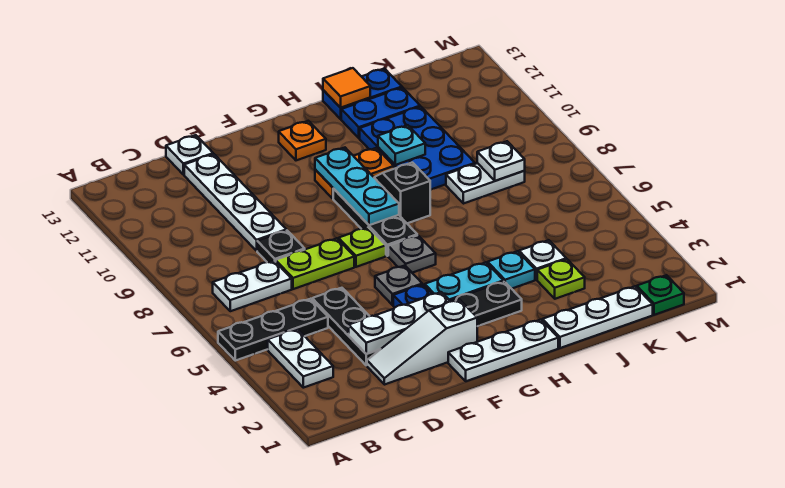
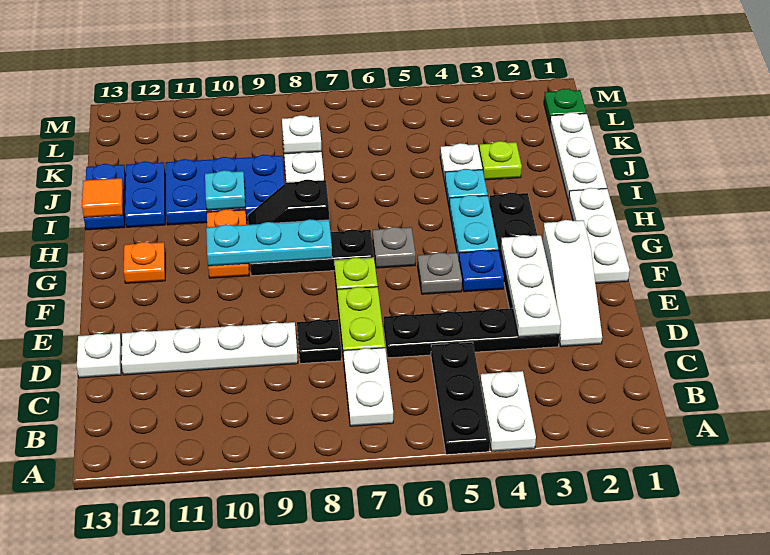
white plate B3:B4 level 1 -> white plate A4:B4 level 1
black plate D3:D5 level 1 -> black plate D3:D6 level 1

